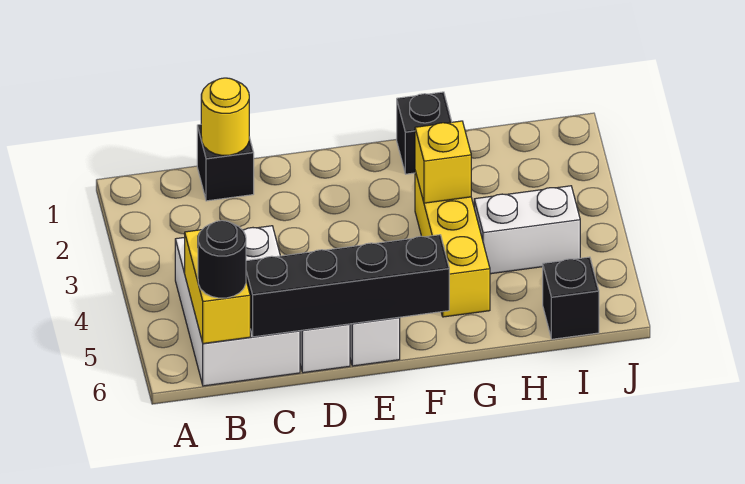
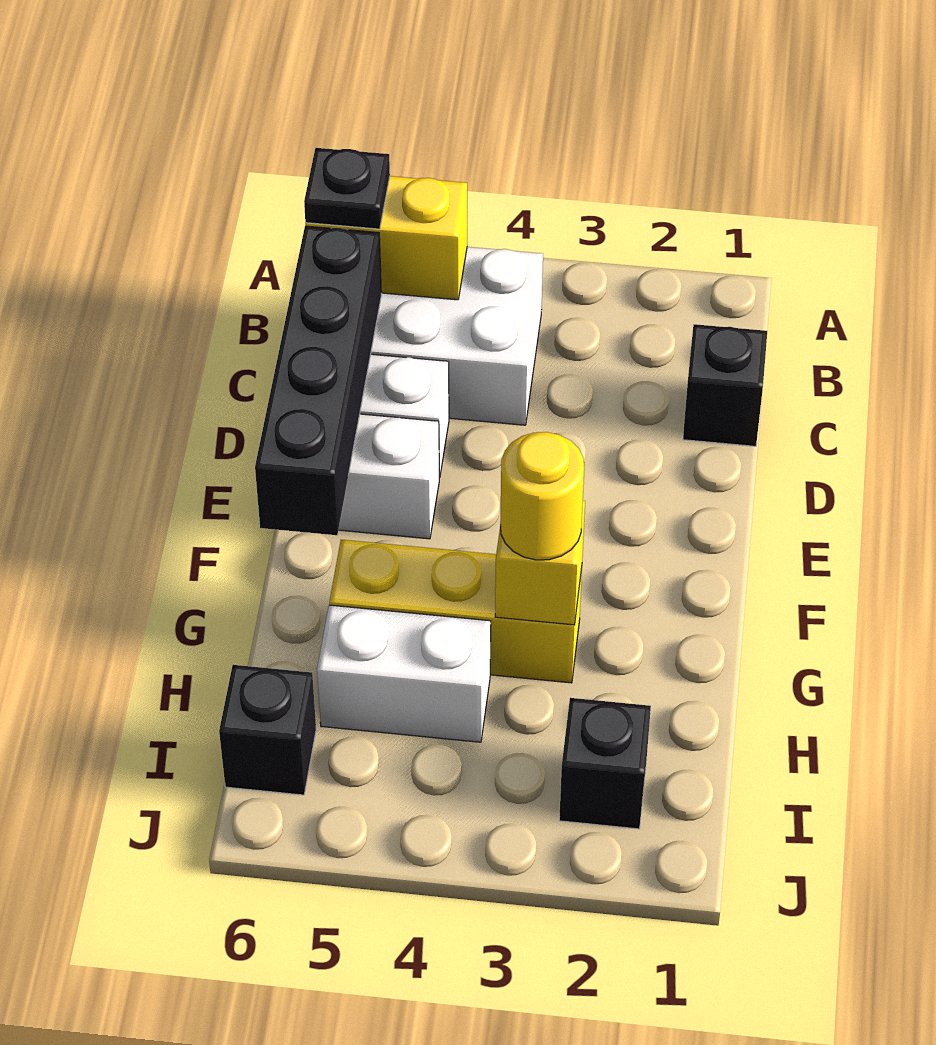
black round brick B6 level 3 -> black plate B6 level 3
yellow round brick C1 level 2 -> yellow round brick G3 level 3
black brick G1 level 1 -> black brick I2 level 1
white brick H4:I4 level 1 -> white brick H4:H5 level 1

